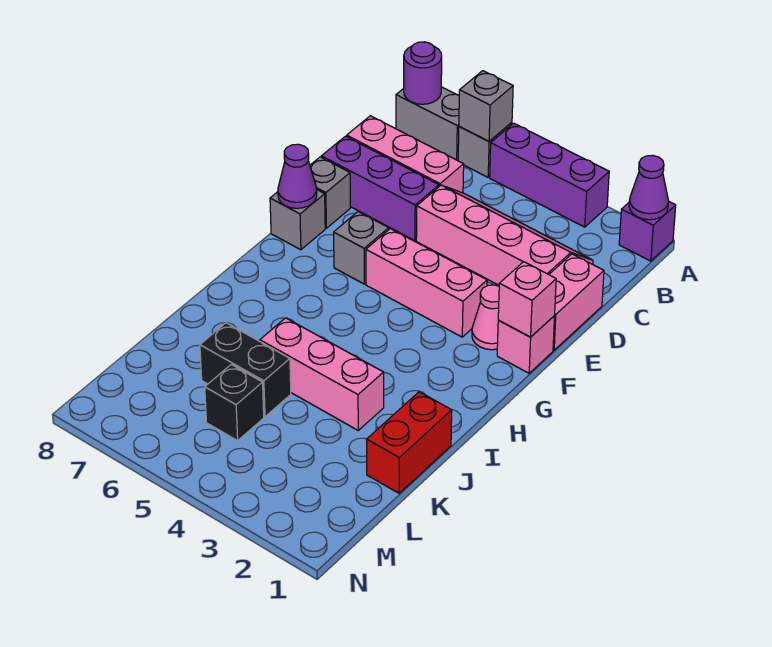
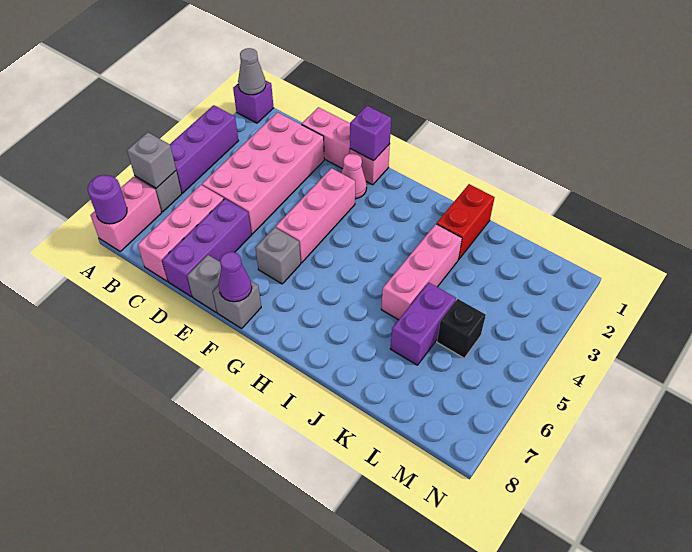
purple cone A1 level 2 -> grey cone A1 level 2
grey brick A7:A8 level 1 -> pink brick A7:A8 level 1
pink slope C2:D5 level 1 top D -> pink brick C2:D5 level 1
pink brick F1 level 2 -> purple brick F1 level 2
red brick J1:K1 level 1 -> red brick J1:J2 level 1
black brick K5:K6 level 1 -> purple brick K5:K6 level 1

